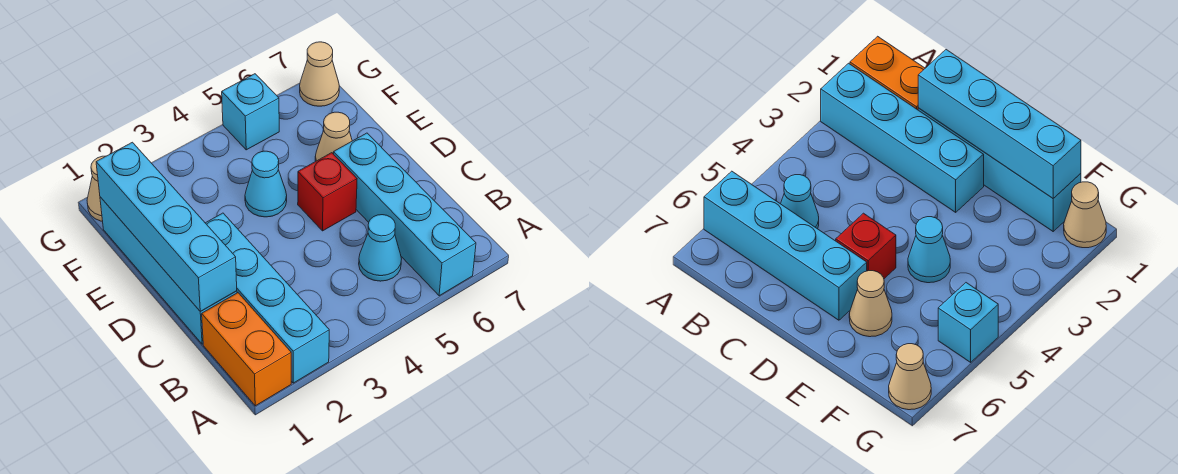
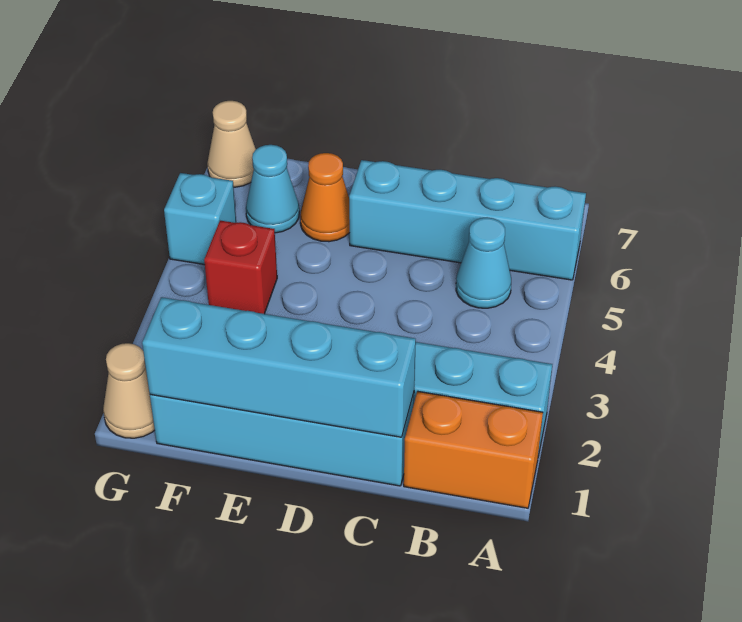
red brick D5 level 1 -> red brick F4 level 1
cyan cone E4 level 1 -> cyan cone F6 level 1
tan cone E6 level 1 -> orange cone E6 level 1

